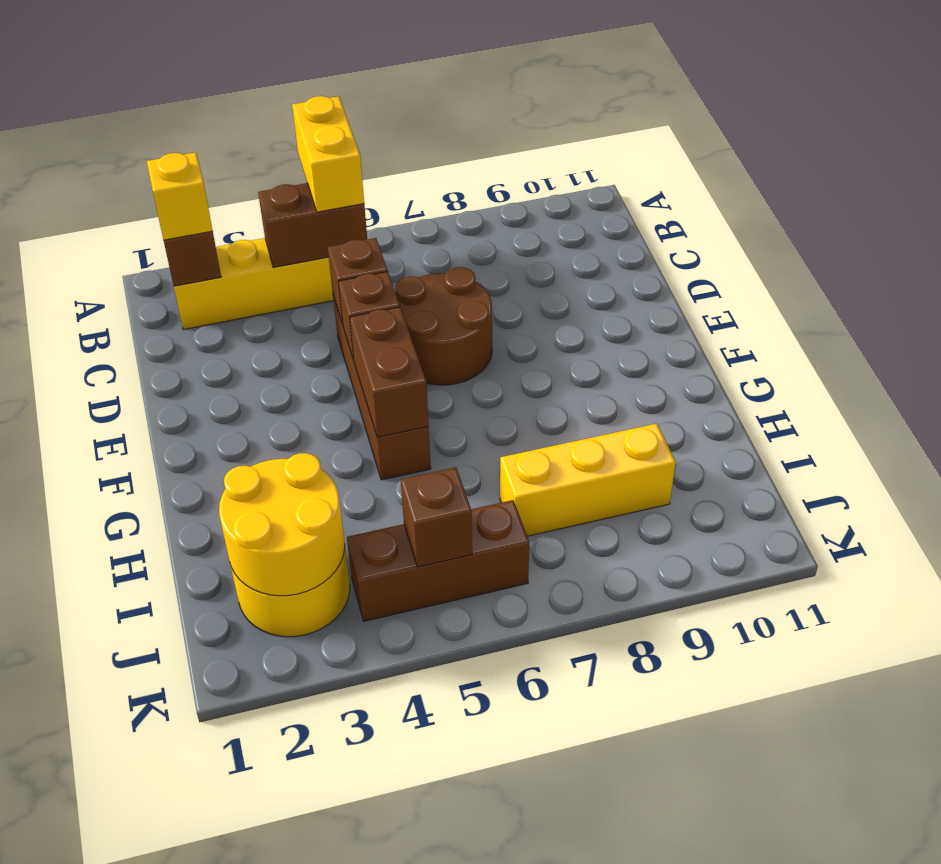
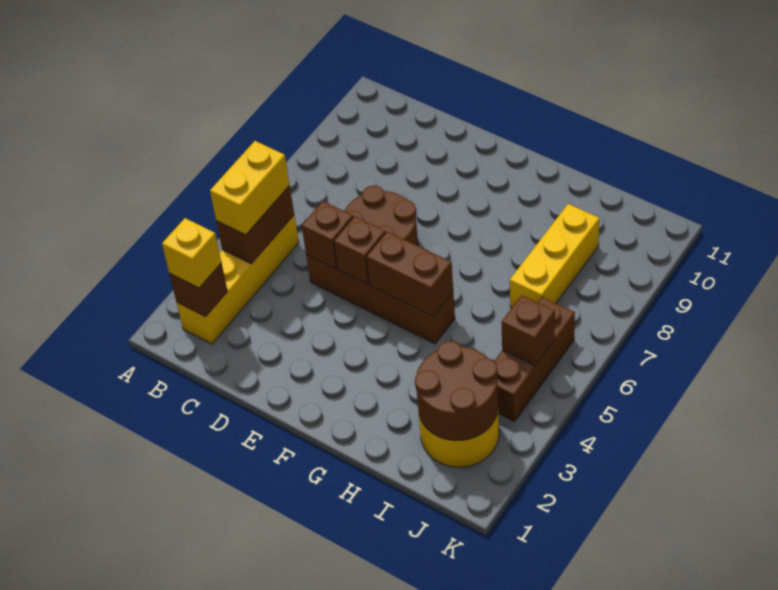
yellow brick A5:B5 level 3 -> yellow brick B4:B5 level 3
yellow round brick I2:J3 level 2 -> brown round brick I2:J3 level 2

